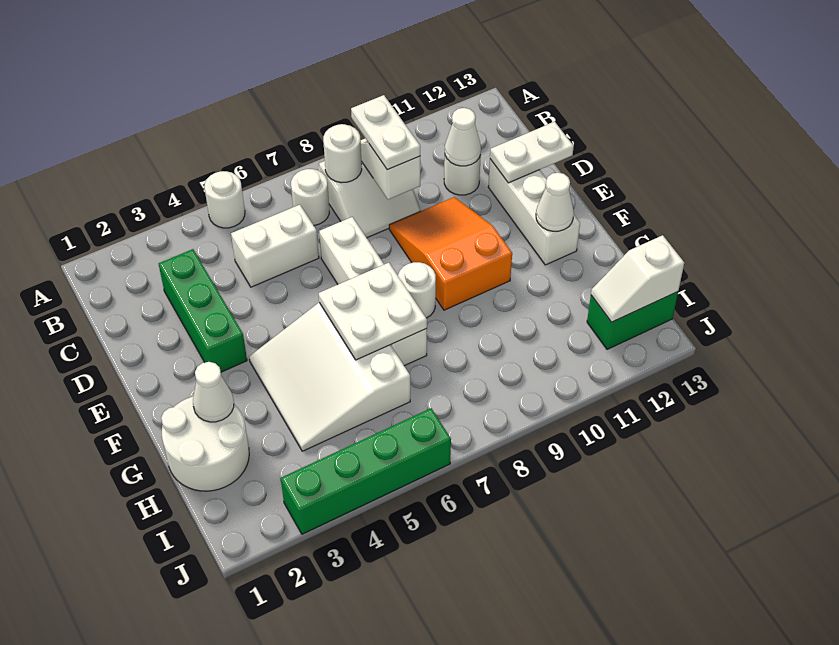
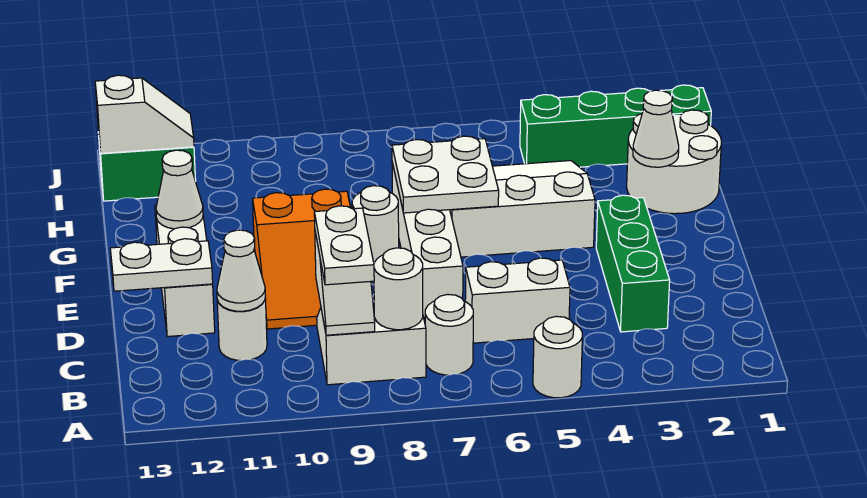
white slope F4:H6 level 1 top 6 -> white slope F4:H6 level 1 top F
green brick J3:J6 level 1 -> green brick I1:I4 level 1

